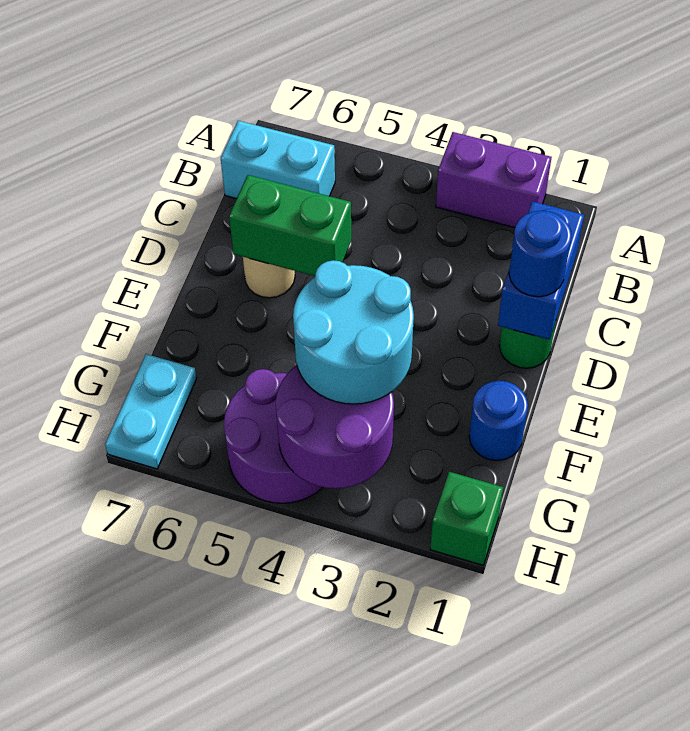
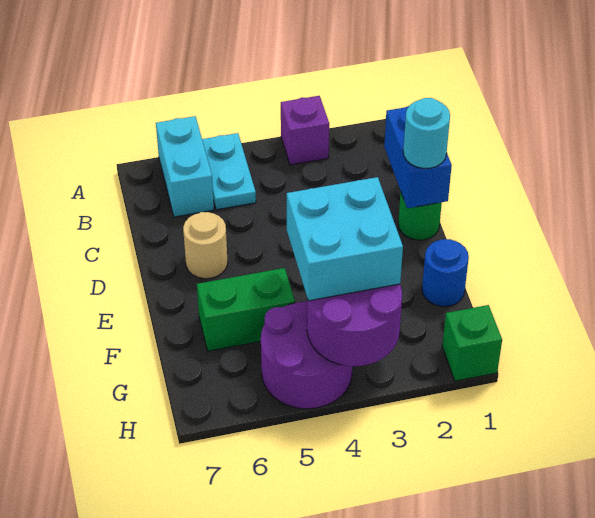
purple brick A2:A3 level 1 -> purple brick A3 level 1
cyan brick B6:B7 level 1 -> cyan brick A6:B6 level 1
blue round brick D1 level 3 -> cyan round brick D1 level 3
green brick D5:D6 level 2 -> green brick F5:F6 level 1
cyan round brick F3:G4 level 3 -> cyan brick F3:G4 level 3
cyan plate G7:H7 level 1 -> cyan plate A5:B5 level 1

